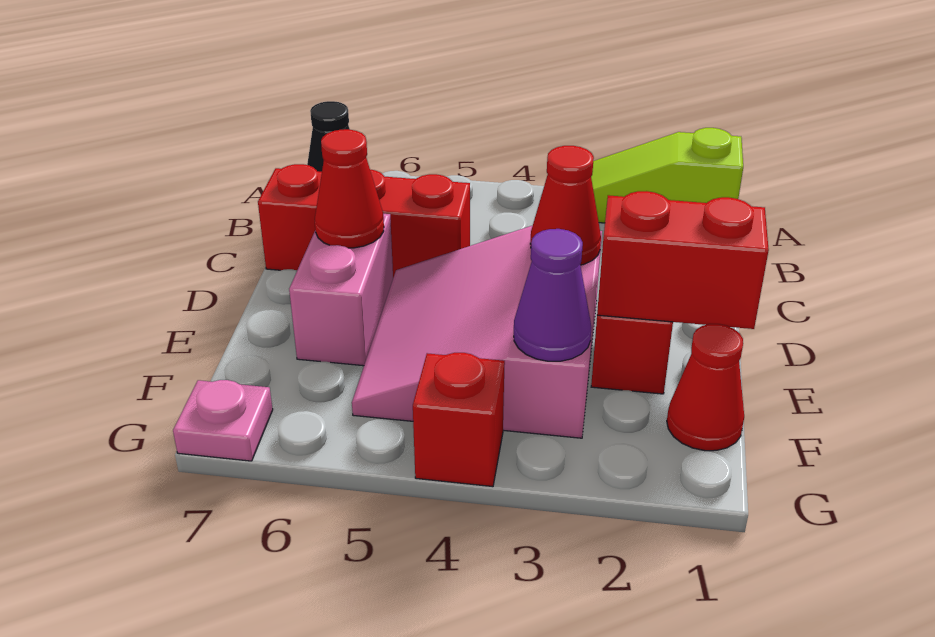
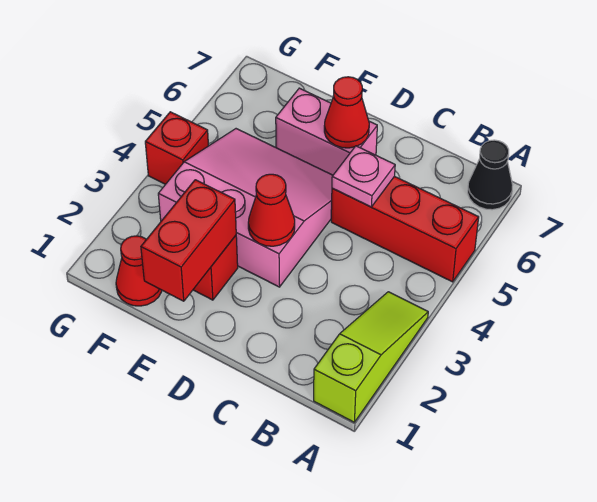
red brick C5:C7 level 1 -> red brick A5:C5 level 1
purple cone F3 level 2 -> none
pink plate G7 level 1 -> pink plate C5 level 2

